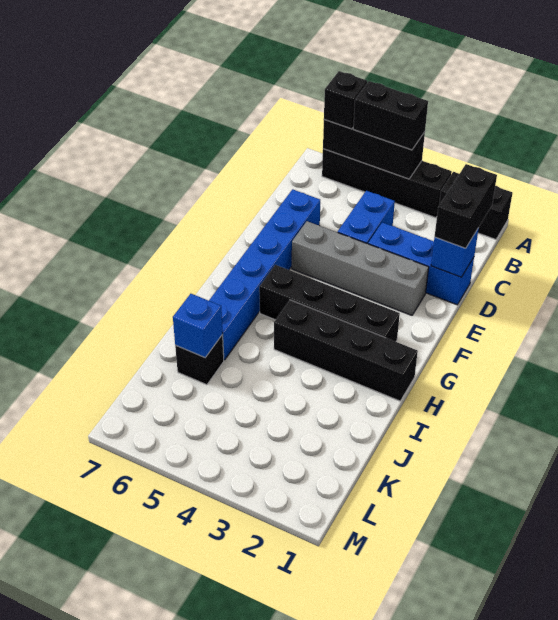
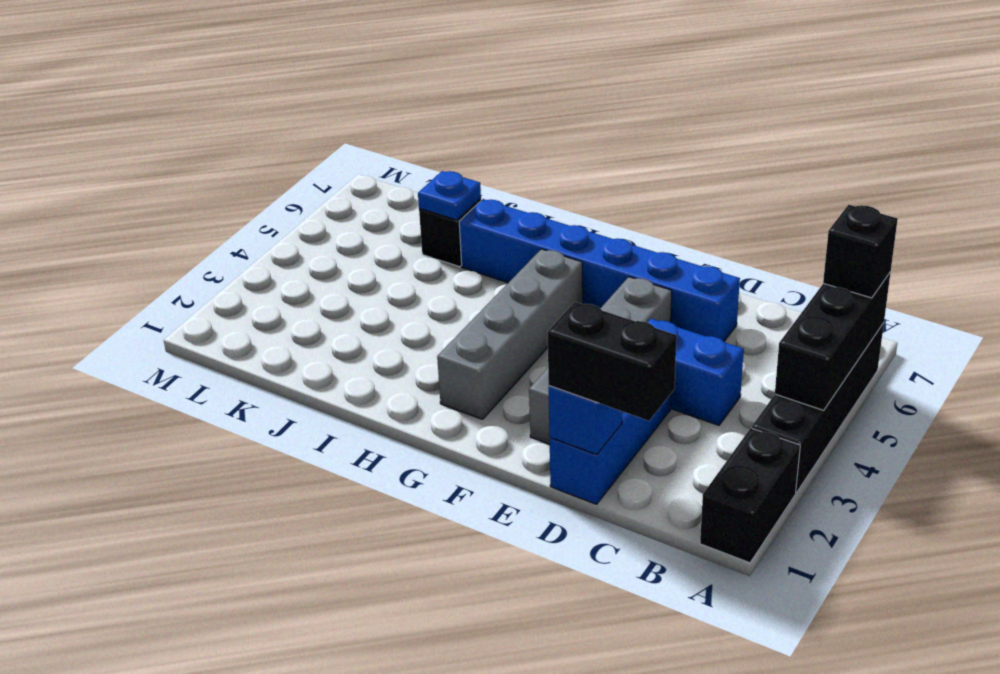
black brick A4:A5 level 3 -> none
black brick G2:G5 level 1 -> grey brick G2:G5 level 1
black brick H1:H4 level 1 -> none
blue brick J6 level 2 -> blue plate J6 level 2

